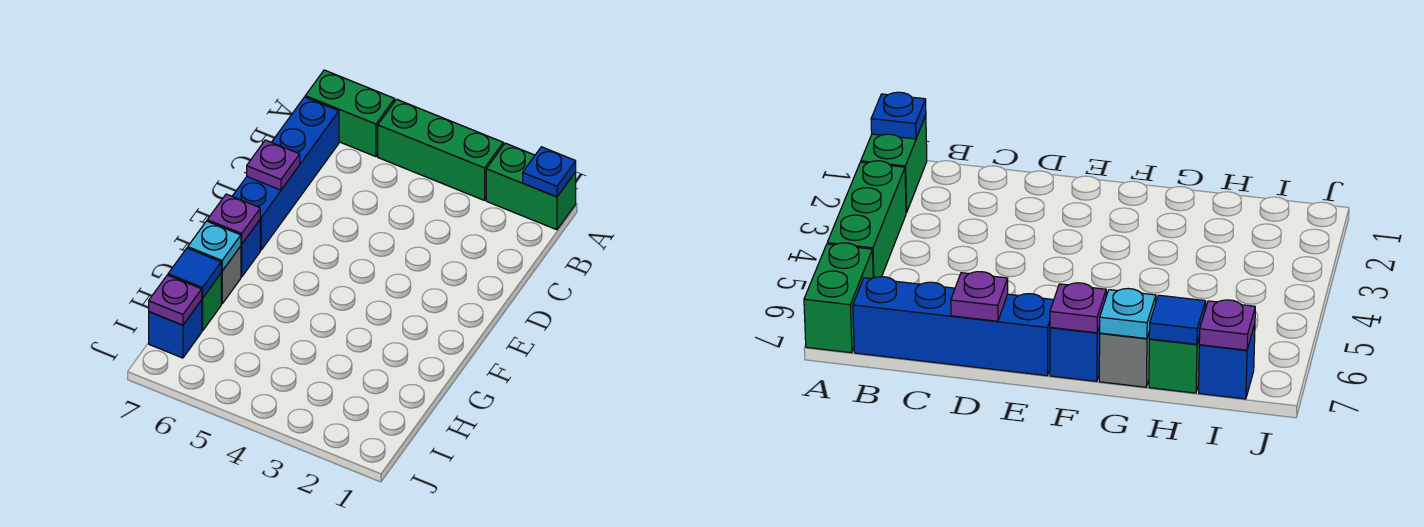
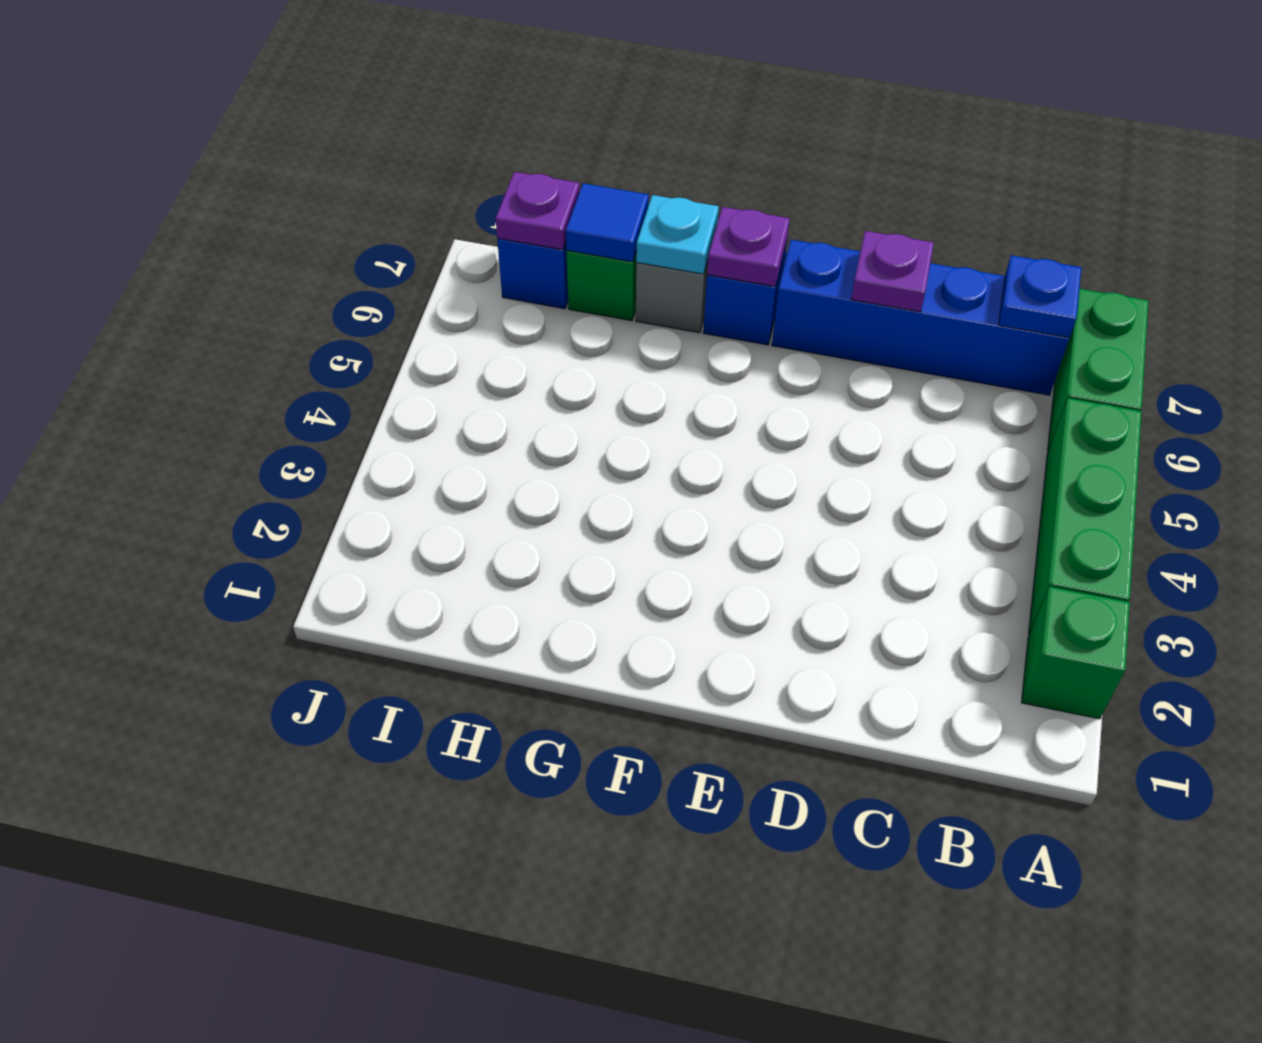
green brick A1:A2 level 1 -> green brick A2 level 1
blue plate A1 level 2 -> blue plate B7 level 2

